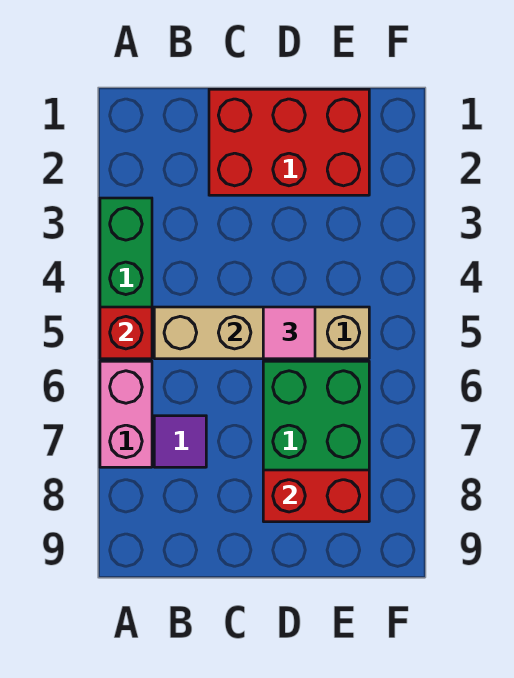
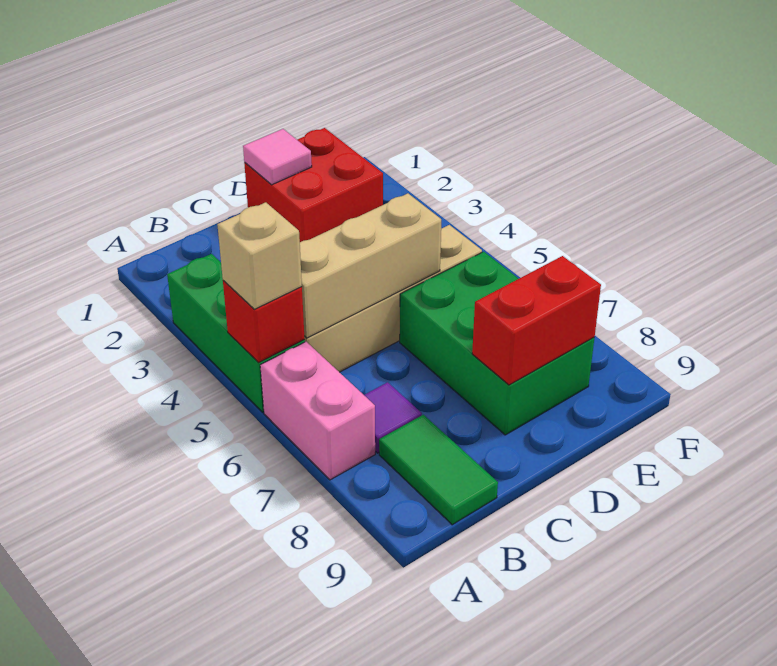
none -> tan brick A5 level 3
none -> green tile B8:B9 level 1
red brick C1:E2 level 1 -> red brick D1:E2 level 1
pink tile D5 level 3 -> pink tile D1 level 2

